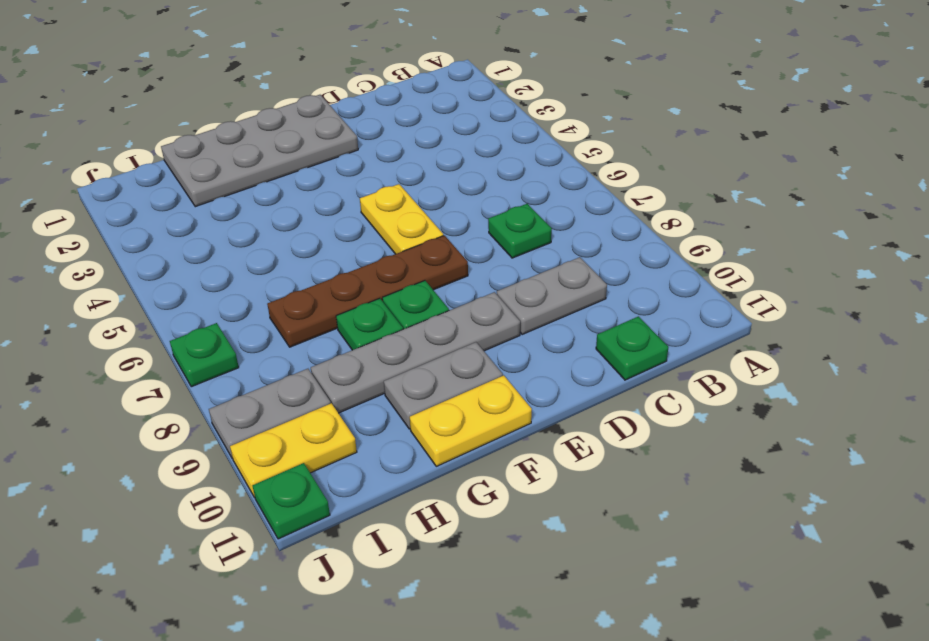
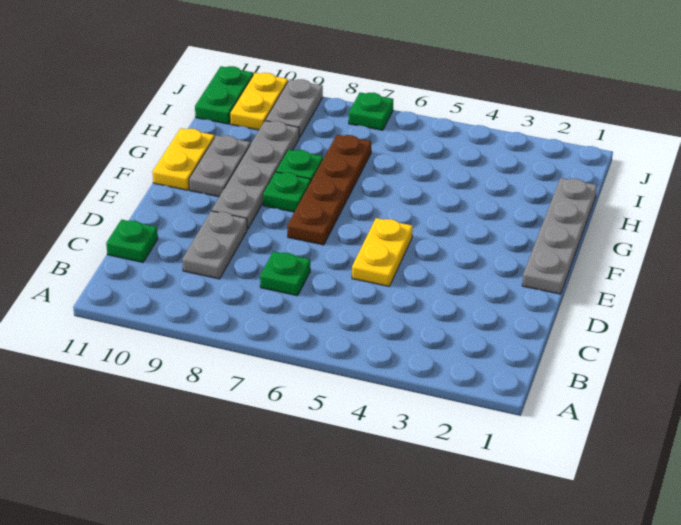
grey plate E1:H2 level 1 -> grey plate E1:H1 level 1
yellow plate E5:E6 level 1 -> yellow plate D5:E5 level 1
green plate J11 level 1 -> green plate I11:J11 level 1

